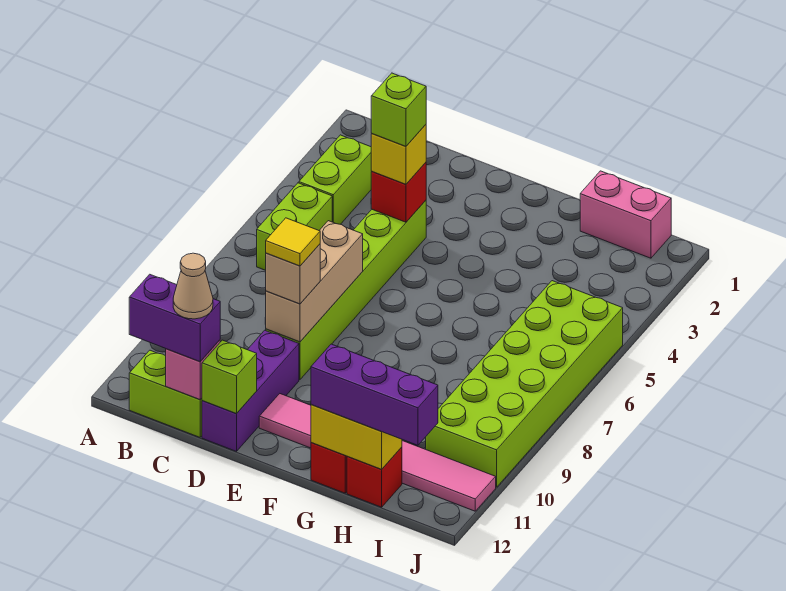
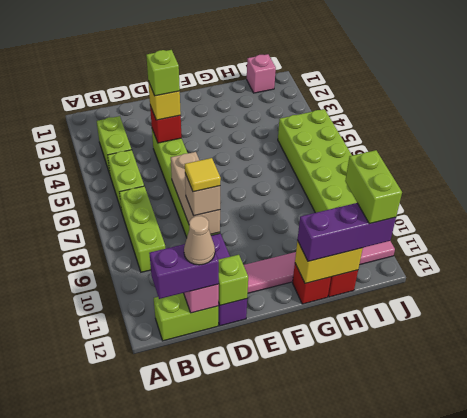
none -> lime brick B7:B9 level 1
pink brick H1:I1 level 1 -> pink brick I1 level 1
none -> lime brick I11:I12 level 4

